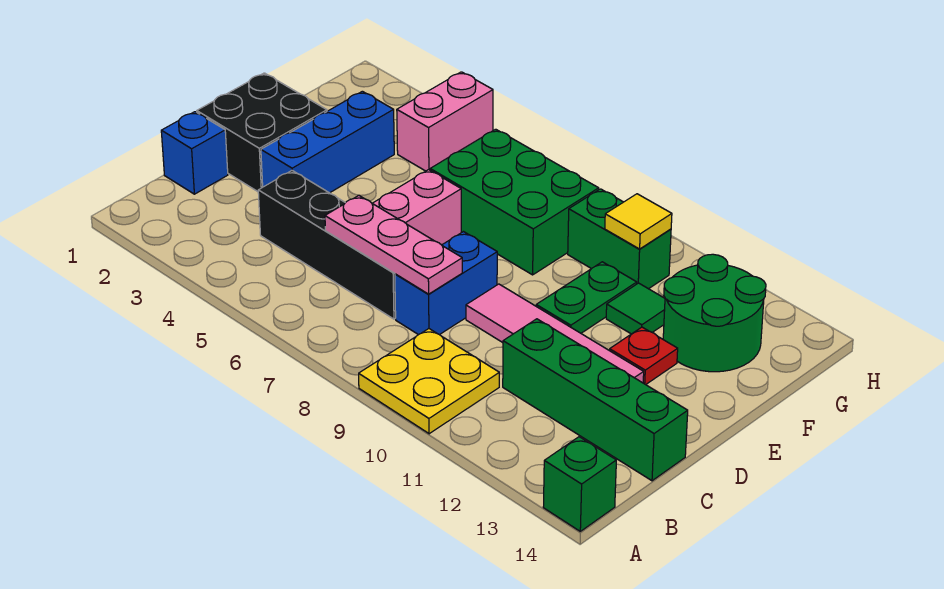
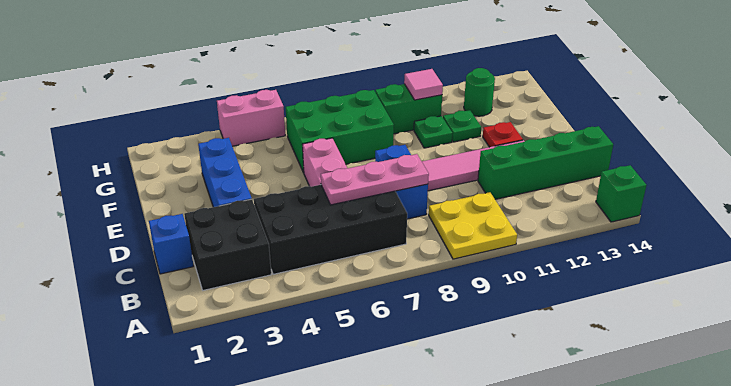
black brick C4:C7 level 1 -> black brick B4:C7 level 1
black brick D1:E2 level 1 -> black brick B2:C3 level 1
green plate E10:F10 level 1 -> green plate F10 level 1
green tile F11 level 1 -> green plate F11 level 1
green round brick F12:G13 level 1 -> green round brick G12 level 1
pink brick G4:H4 level 1 -> pink brick H4:H5 level 1
yellow tile G10 level 2 -> pink tile G10 level 2

